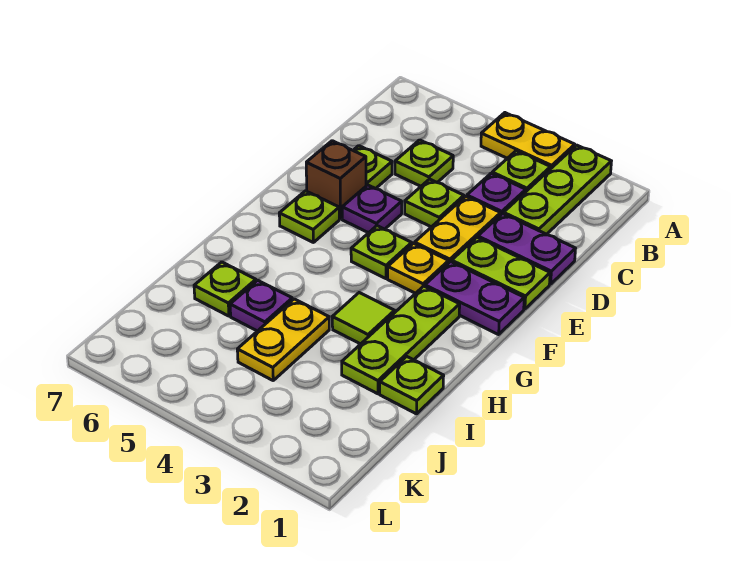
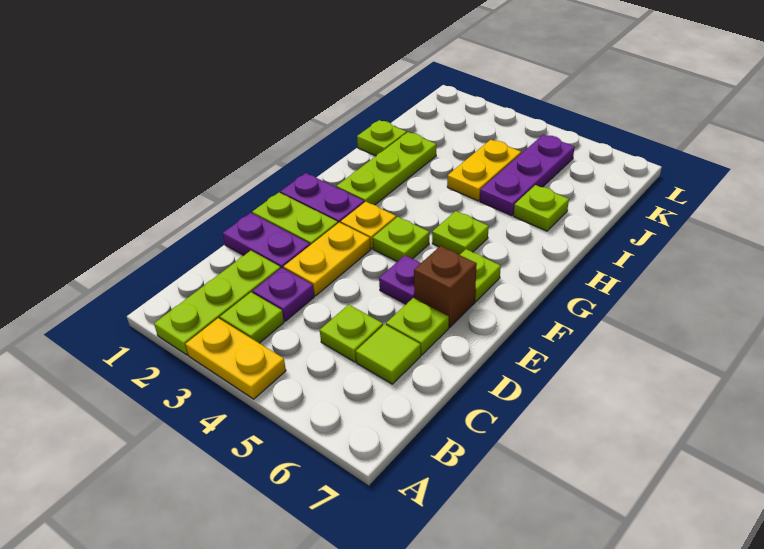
lime plate D4 level 1 -> lime plate G5 level 1
lime tile H3 level 1 -> lime tile C6 level 1
purple plate I5 level 1 -> purple plate I5:K5 level 1

